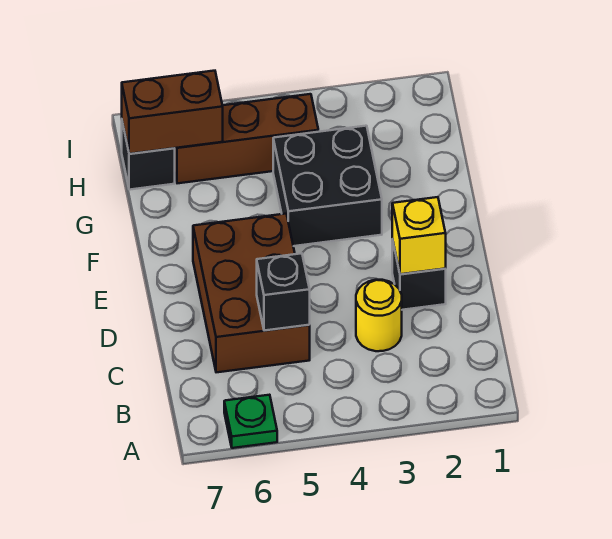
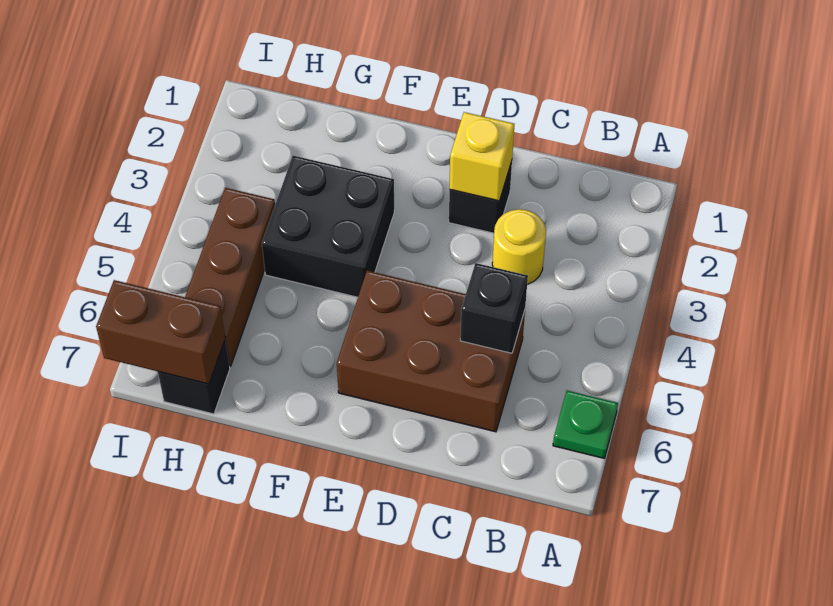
brown brick H6:H7 level 2 -> brown brick H7:I7 level 2

